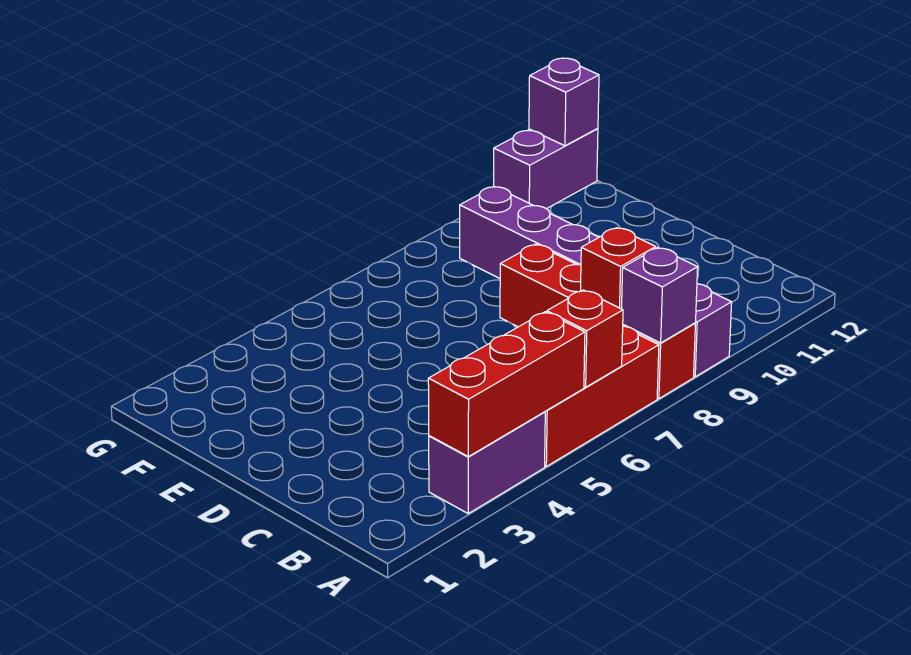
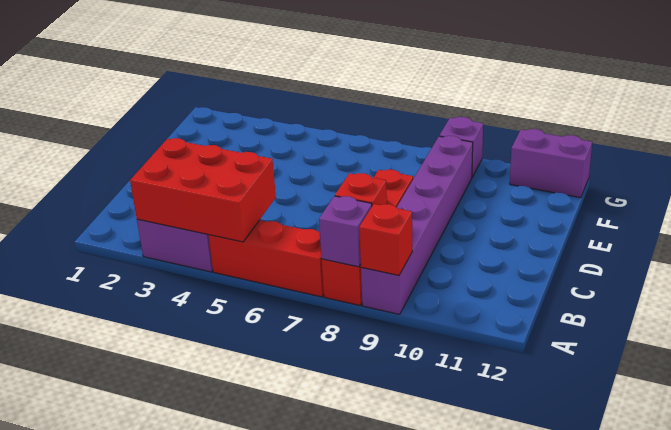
red brick A3:A5 level 2 -> red brick A3:B5 level 2
red brick A6 level 2 -> red brick A9 level 2
purple brick G12 level 2 -> purple brick G9 level 1

